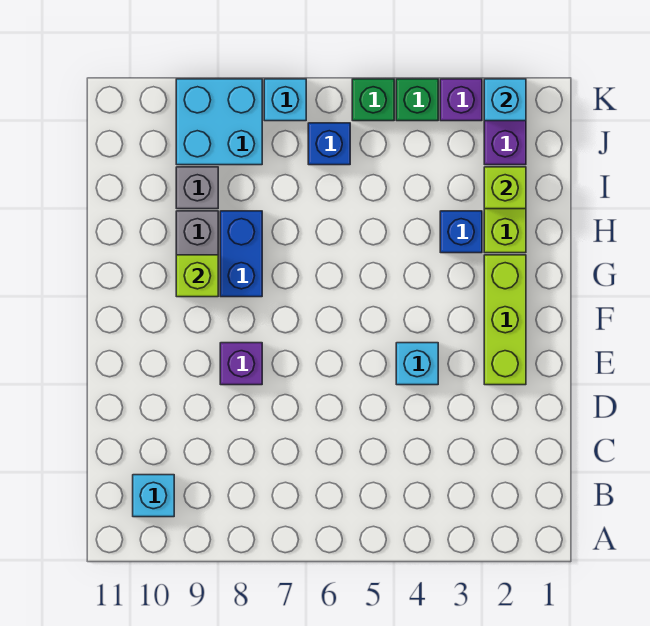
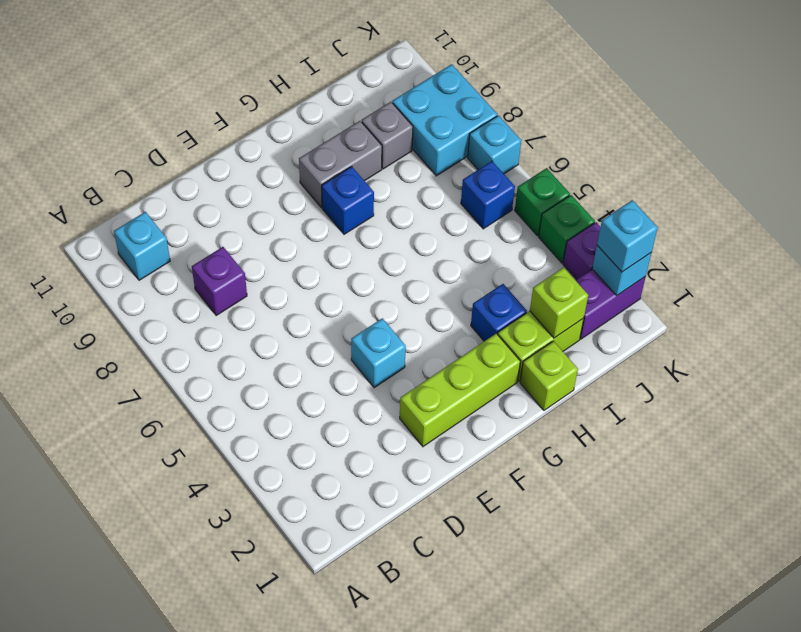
purple brick E8 level 1 -> purple brick C8 level 1
blue brick G8:H8 level 1 -> blue brick G8 level 1
lime brick G9 level 2 -> lime brick H1 level 1
none -> cyan brick K2 level 3

